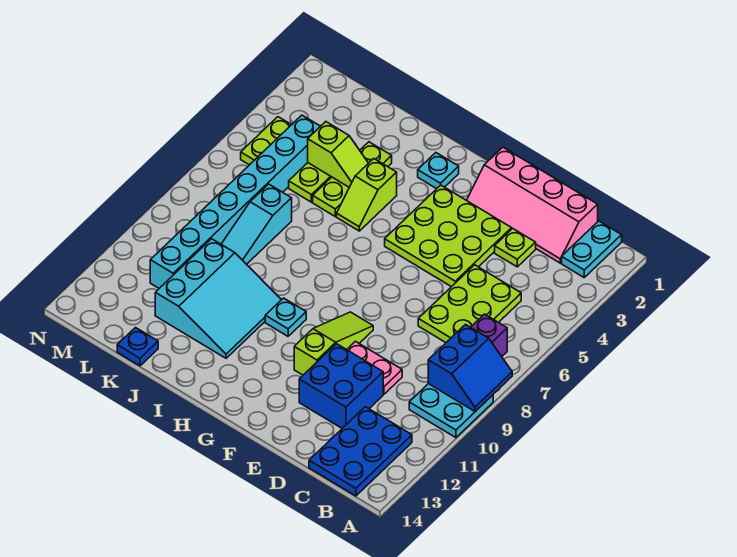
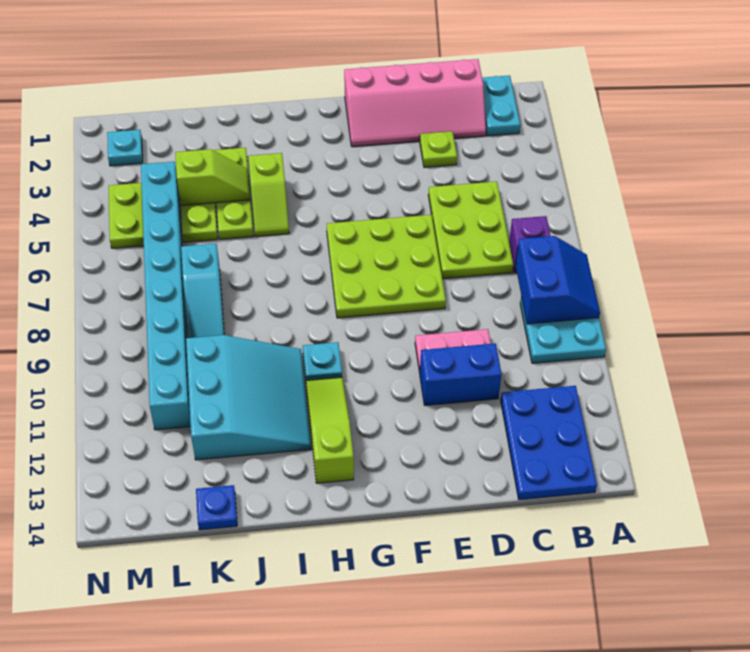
blue brick D11:E12 level 1 -> blue brick D11:E11 level 1
lime plate E3:G5 level 1 -> lime plate E6:G8 level 1
lime slope F9:F11 level 1 top 11 -> lime slope H11:H13 level 1 top 13
cyan plate H2 level 1 -> cyan plate M2 level 1

